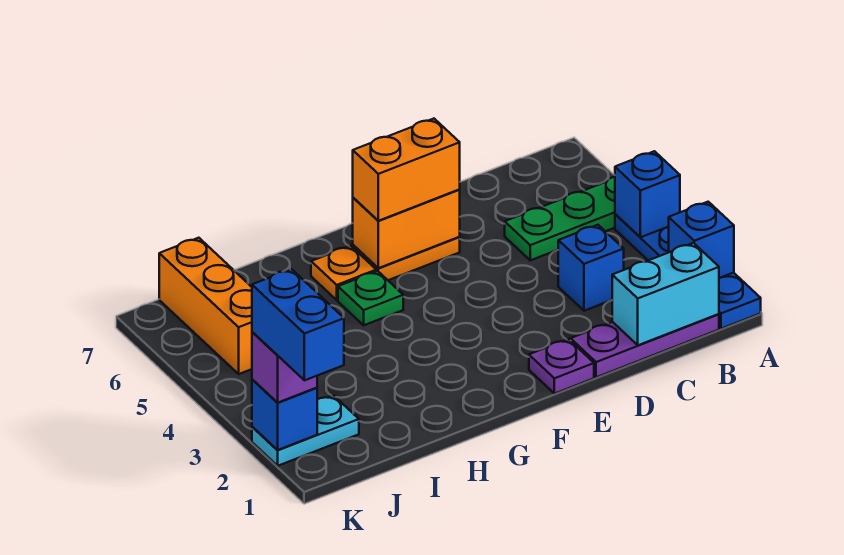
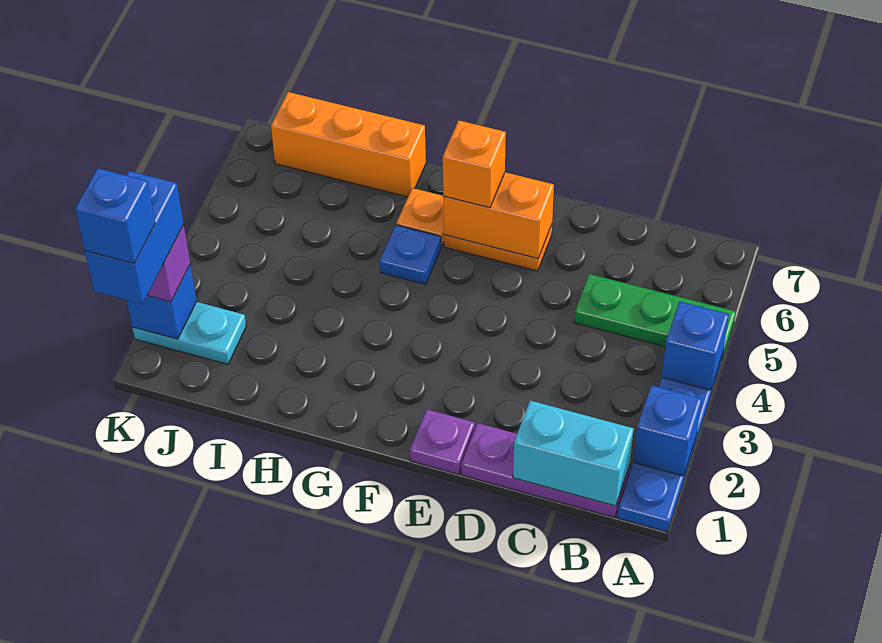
blue brick C3 level 1 -> blue brick K1 level 5
orange brick E6:F6 level 3 -> orange brick F6 level 3
green plate G5 level 1 -> blue plate G5 level 1
orange brick J5:J7 level 1 -> orange brick H7:J7 level 1

